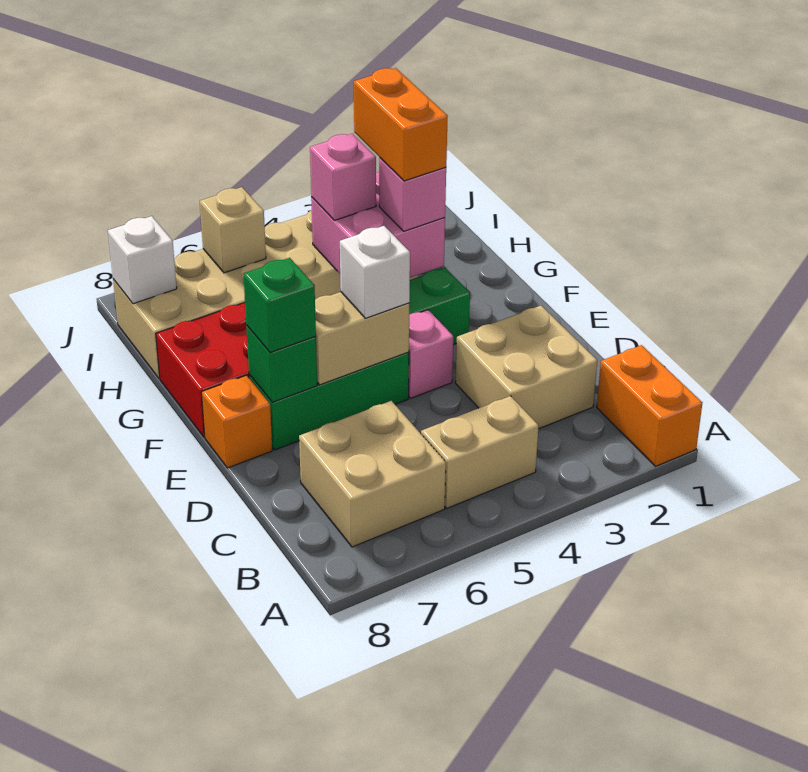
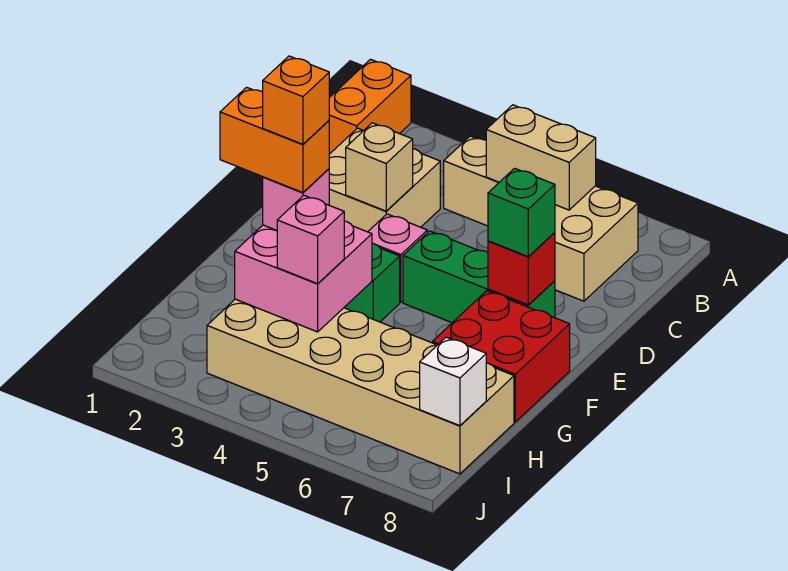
tan brick E5:E6 level 2 -> tan brick B5:B6 level 2
white brick E5 level 3 -> none
green brick E7 level 2 -> red brick E7 level 2
orange brick E8 level 1 -> orange brick G3 level 5
orange brick G3:H3 level 4 -> orange brick G2:G3 level 4
tan brick I6 level 2 -> tan brick D3 level 2

